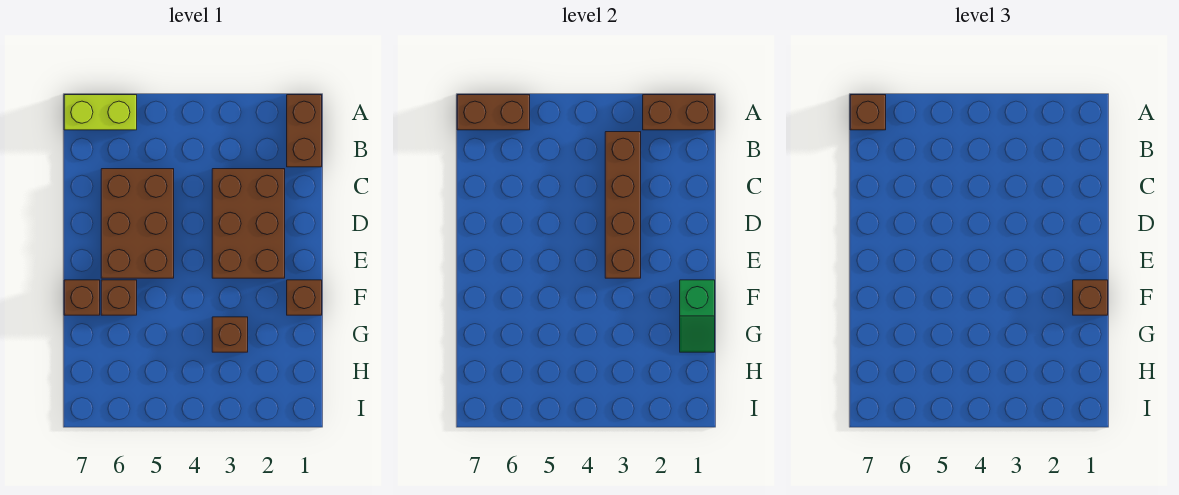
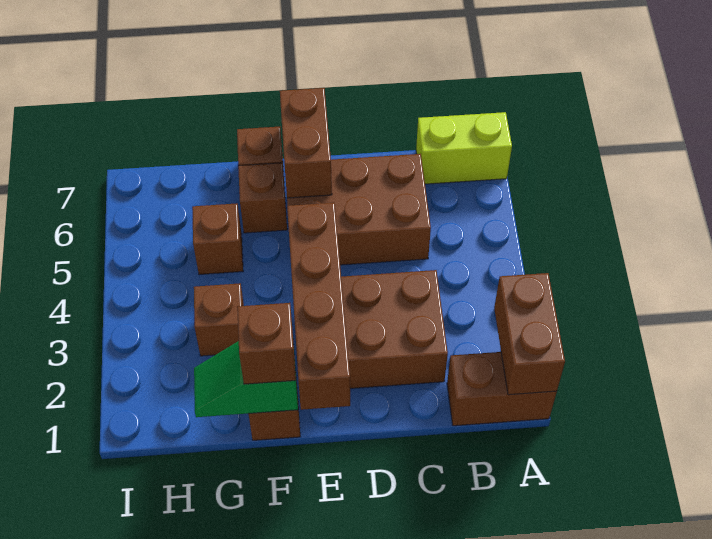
lime brick A6:A7 level 1 -> lime brick A7:B7 level 1
brown brick A6:A7 level 2 -> brown brick E6:E7 level 2
brown brick A7 level 3 -> brown brick G5 level 1
brown brick B3:E3 level 2 -> brown brick E1:E4 level 2

